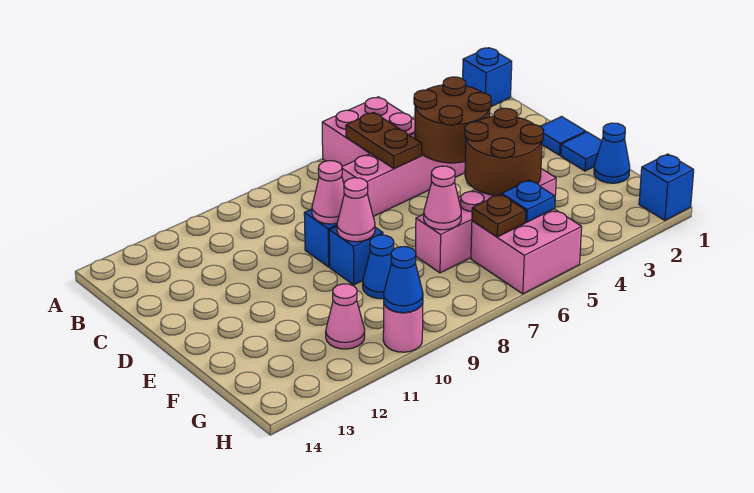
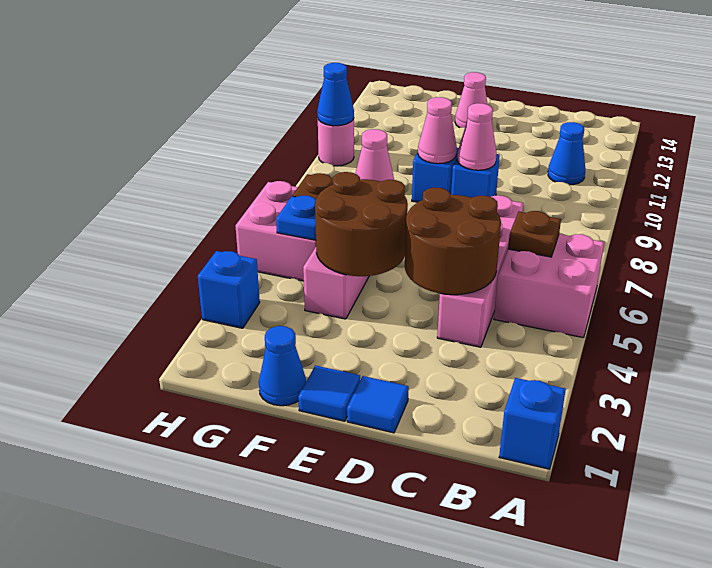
brown plate B6:C6 level 2 -> brown plate B6 level 2
blue cone F9 level 1 -> blue cone B11 level 1
pink cone G11 level 1 -> pink cone E13 level 1
blue brick H1 level 1 -> blue brick H3 level 1

